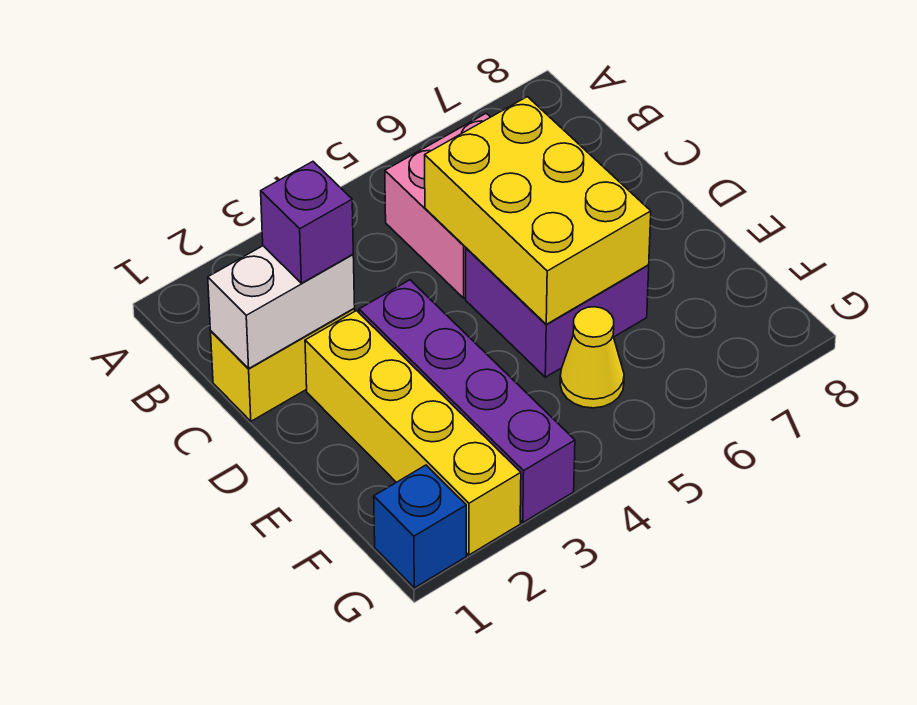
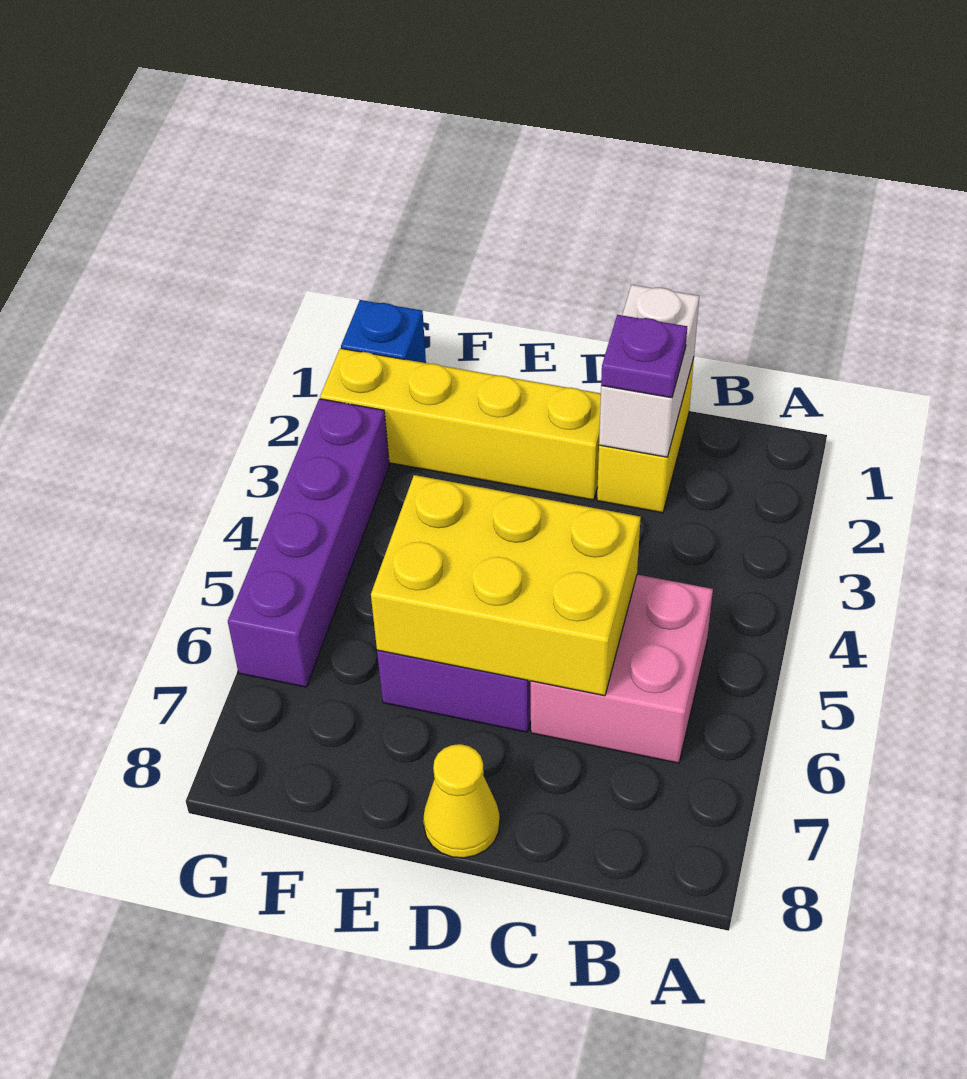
purple brick C2 level 3 -> purple plate C2 level 3
purple brick D3:G3 level 1 -> purple brick G3:G6 level 1
yellow cone F5 level 1 -> yellow cone D8 level 1

